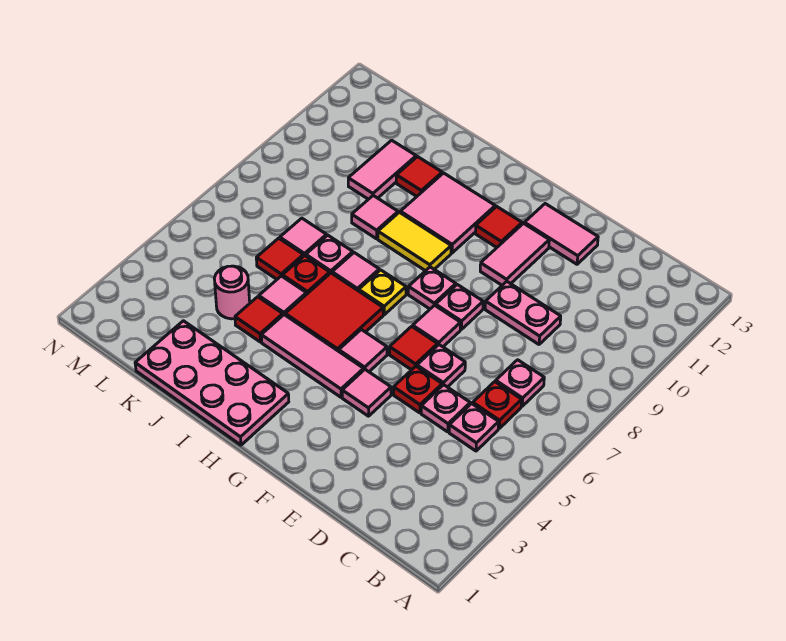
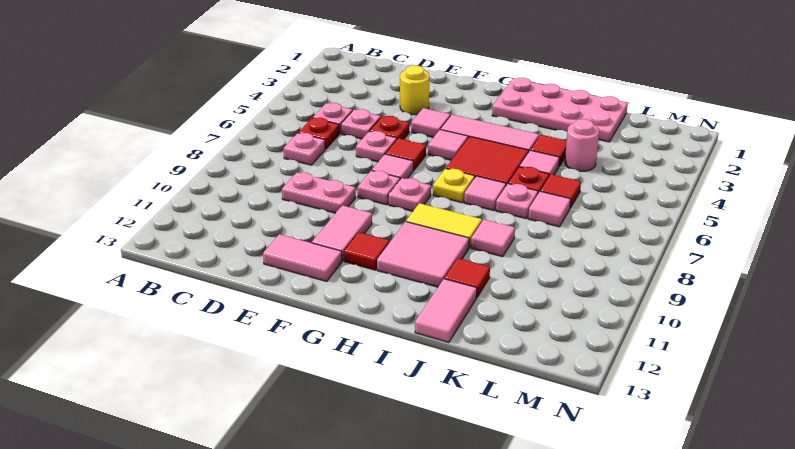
none -> yellow round brick E3 level 1
pink tile K10:K11 level 1 -> pink tile J12:J13 level 1

